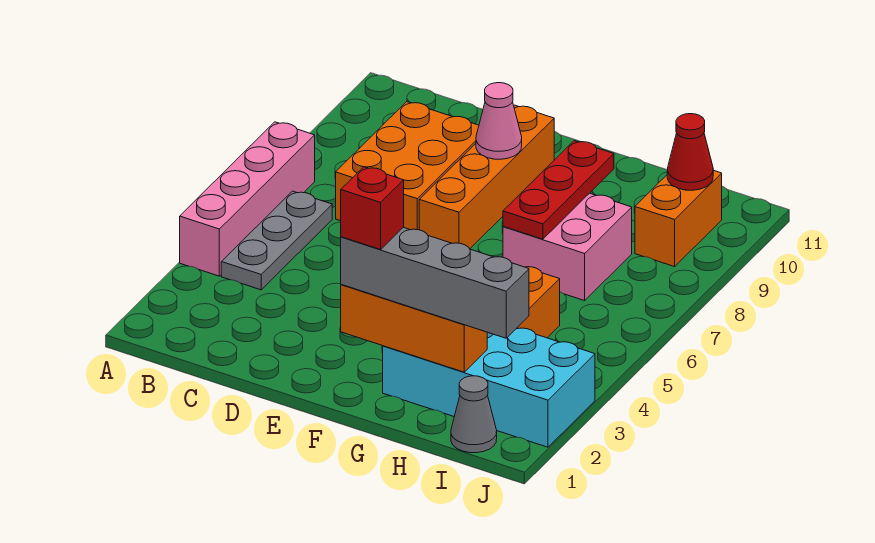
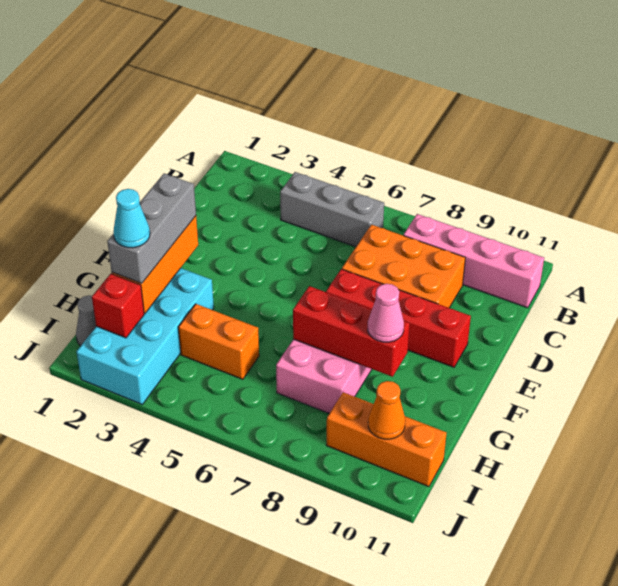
pink brick A4:A7 level 1 -> pink brick B8:B11 level 1
grey plate B4:B6 level 1 -> grey brick B4:B6 level 1
orange brick E7:E10 level 1 -> red brick E7:E10 level 1
pink cone E9 level 2 -> pink cone G9 level 3
grey brick F2:I2 level 3 -> grey brick F2:H2 level 3
red brick F2 level 4 -> red brick I2 level 2
red plate G7:G9 level 2 -> red brick G7:G9 level 2
none -> cyan cone H2 level 4
orange brick I9:I10 level 1 -> orange brick I9:I11 level 1
red cone I10 level 2 -> orange cone I10 level 2

